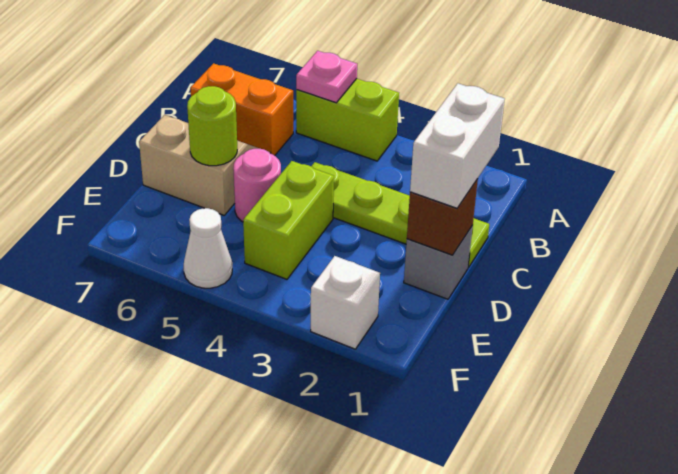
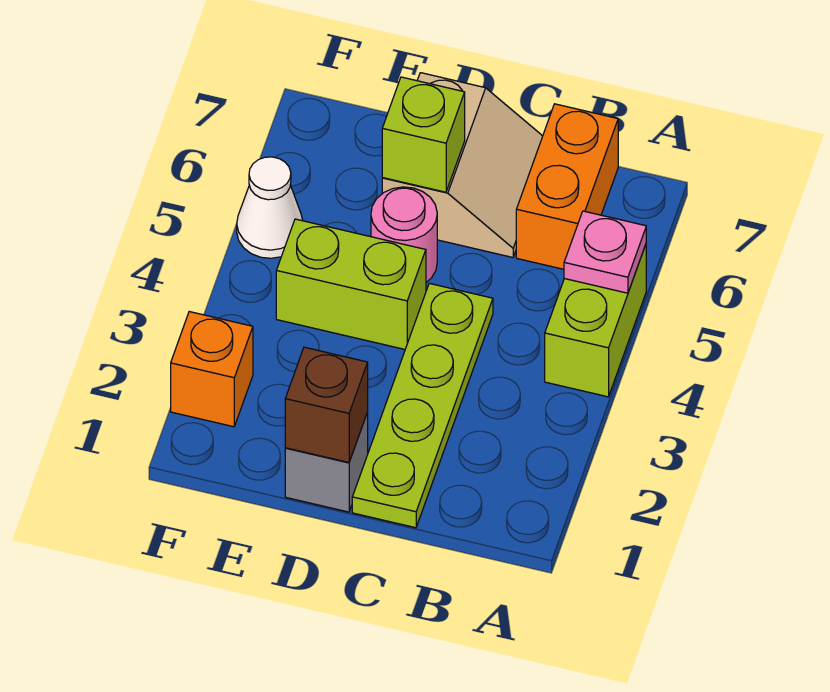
white brick C1:D1 level 3 -> none
lime round brick D6 level 2 -> lime brick D6 level 2
white brick F2 level 1 -> orange brick F2 level 1

